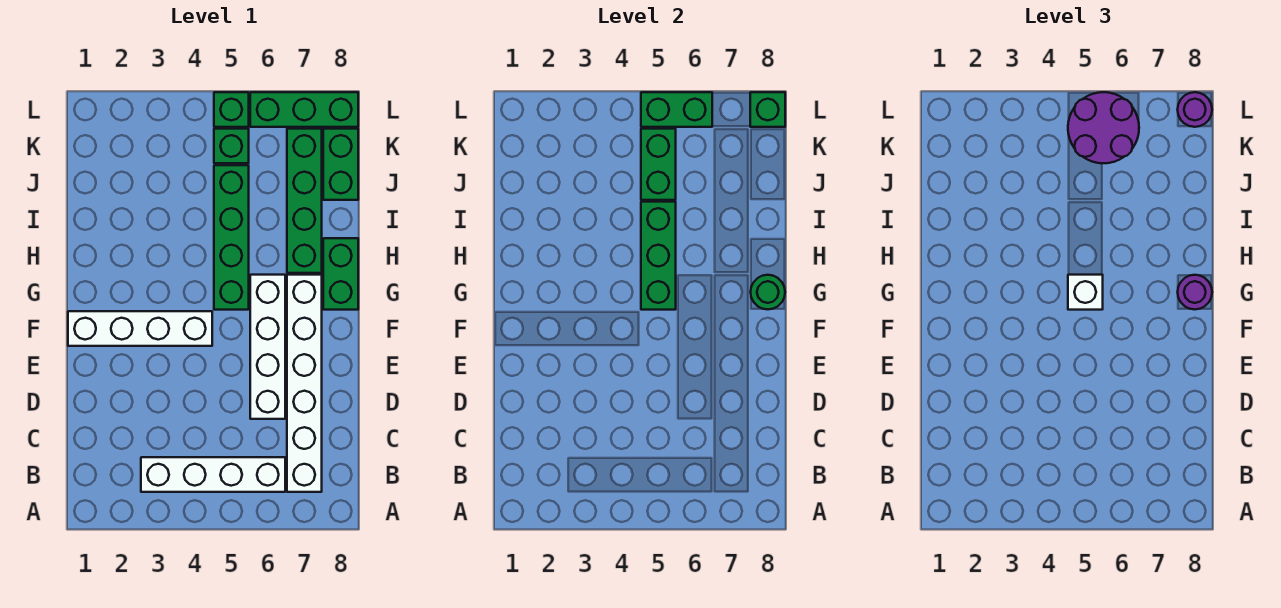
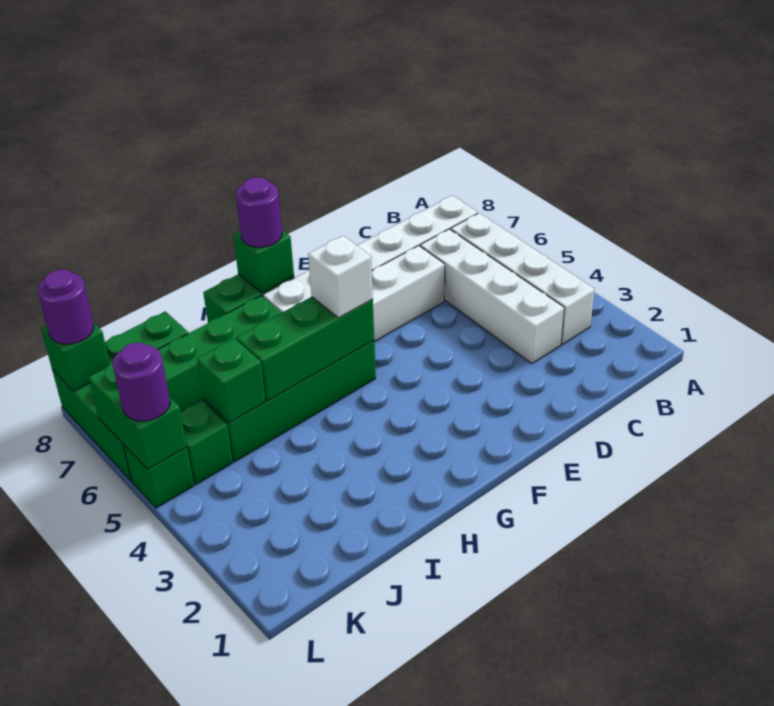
white brick F1:F4 level 1 -> white brick C3:C6 level 1
green round brick G8 level 2 -> green brick G8 level 2
green brick J5:K5 level 2 -> green brick J5 level 2
purple round brick K5:L6 level 3 -> purple round brick L5 level 3

